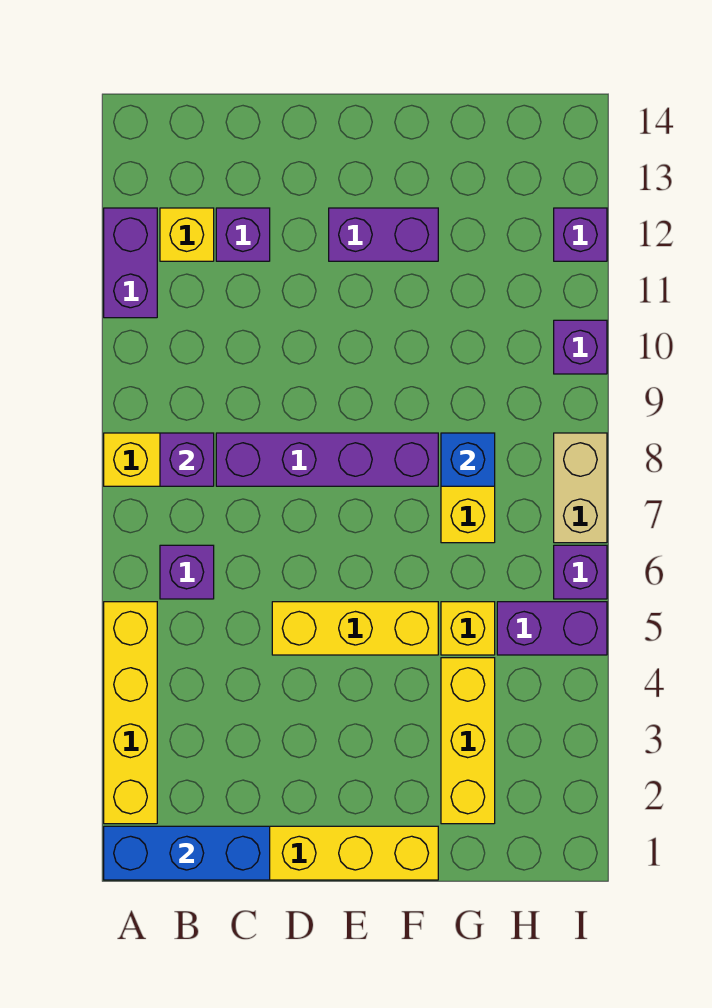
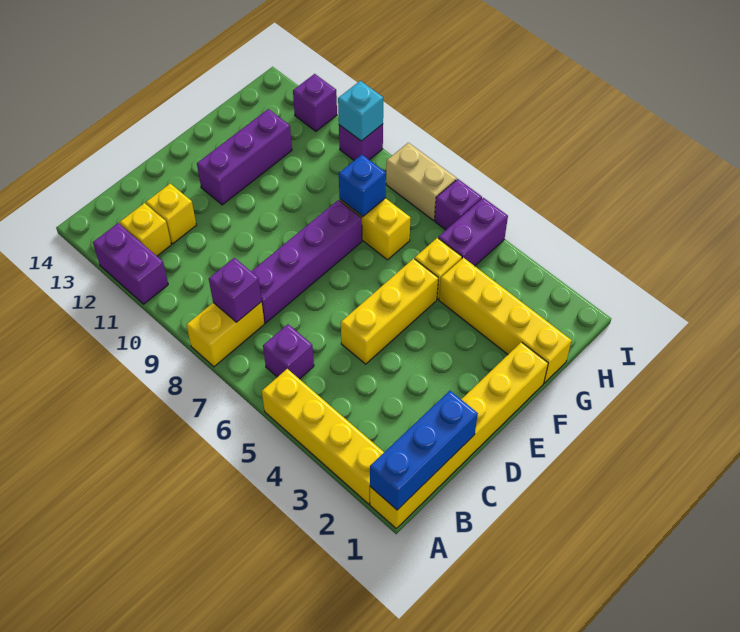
purple brick C12 level 1 -> yellow brick C12 level 1
purple brick E12:F12 level 1 -> purple brick E12:G12 level 1
yellow brick G2:G4 level 1 -> yellow brick G1:G4 level 1
none -> cyan brick I10 level 2

